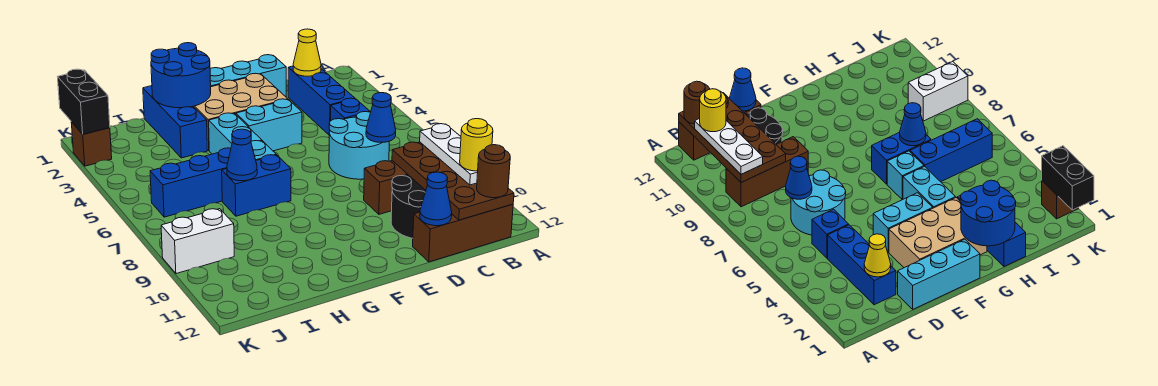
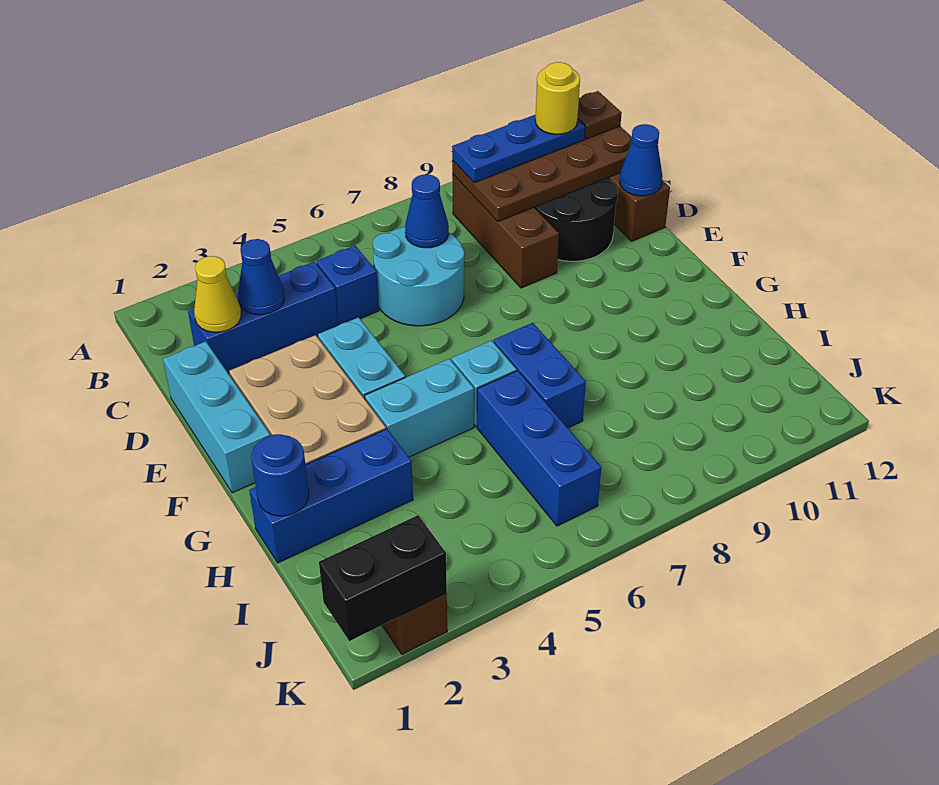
white plate B9:B11 level 3 -> blue plate B9:B11 level 3
brown round brick B12 level 3 -> brown plate B12 level 3
blue round brick G1:H2 level 2 -> blue round brick H1 level 2
blue cone H7 level 2 -> blue cone C3 level 2
white brick J9:K9 level 1 -> none

